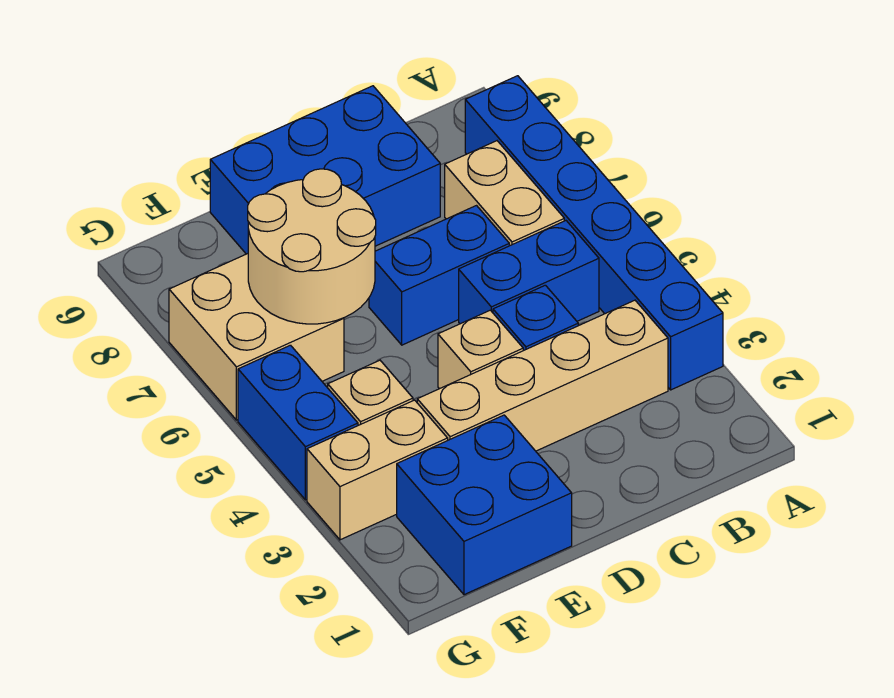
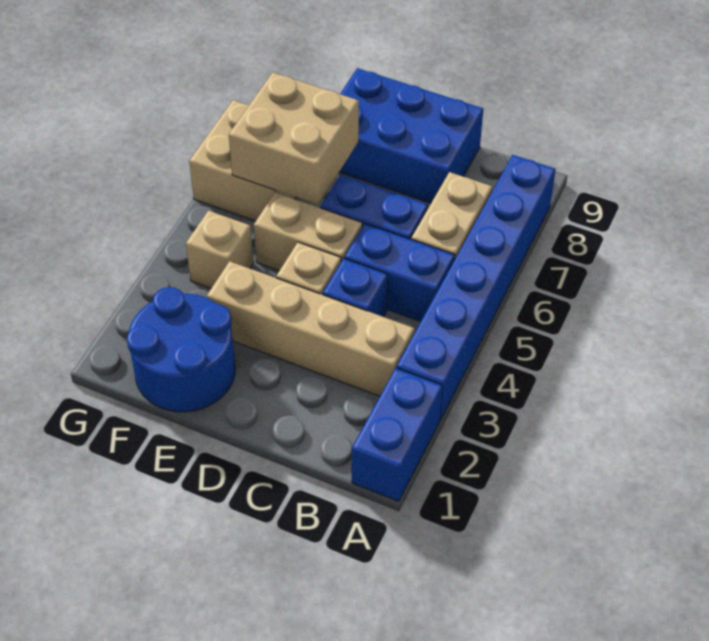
blue brick E1:F2 level 1 -> blue round brick E1:F2 level 1
tan round brick E6:F7 level 2 -> tan brick E6:F7 level 2
tan brick F3:G3 level 1 -> tan brick D5:E5 level 1
blue brick G4:G5 level 1 -> blue brick A1:A2 level 1

